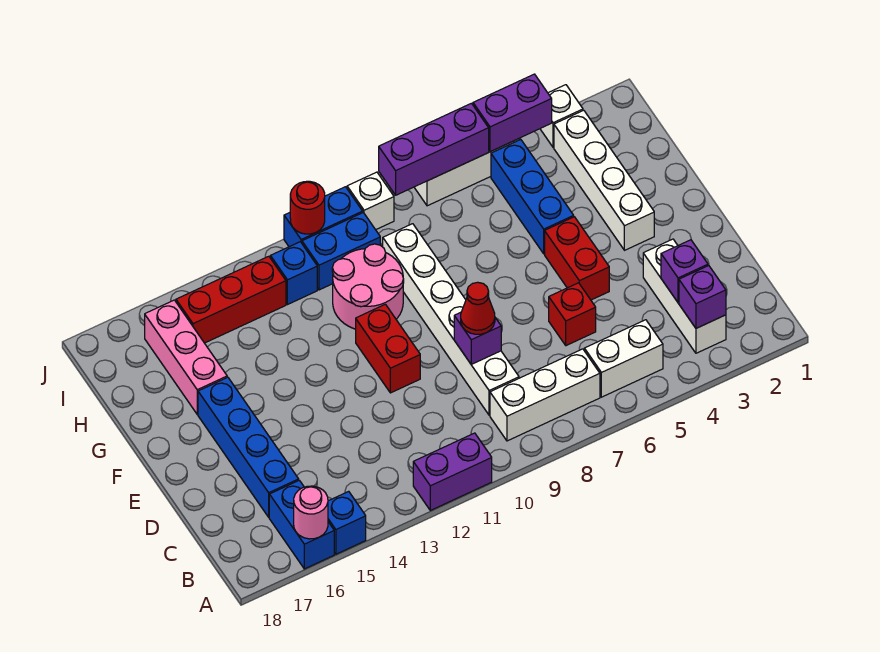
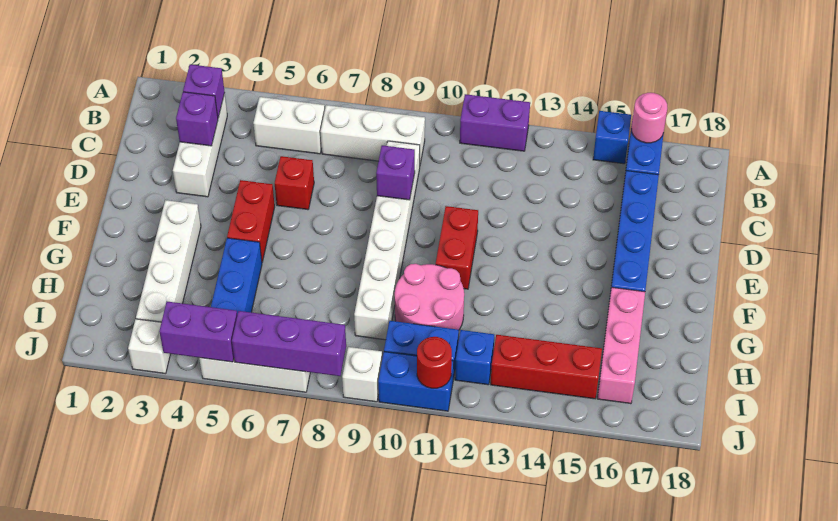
red cone D9 level 3 -> none

